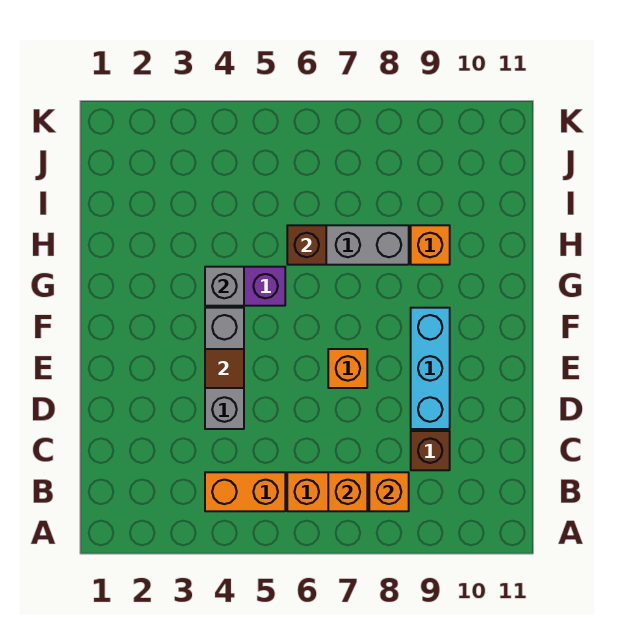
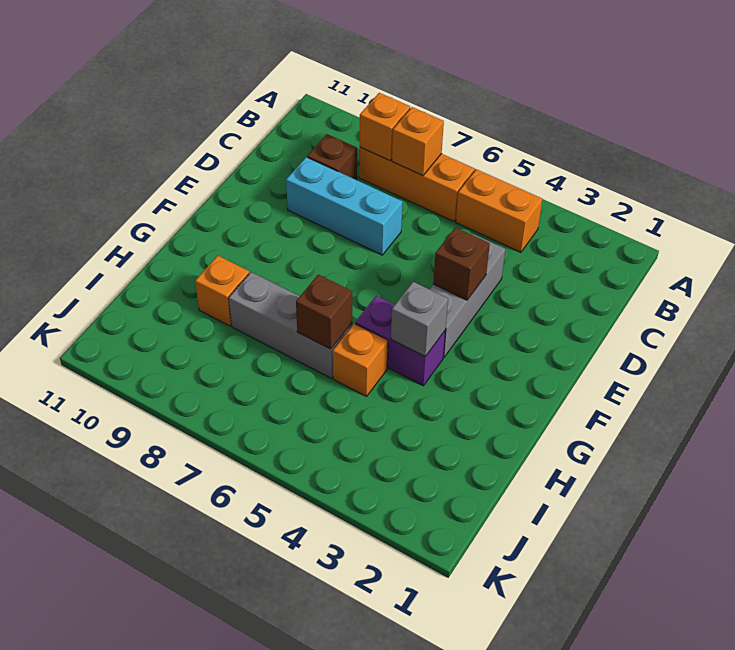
cyan brick D9:F9 level 1 -> cyan brick D7:D9 level 1
brown tile E4 level 2 -> brown brick E4 level 2
orange brick E7 level 1 -> orange brick H5 level 1

